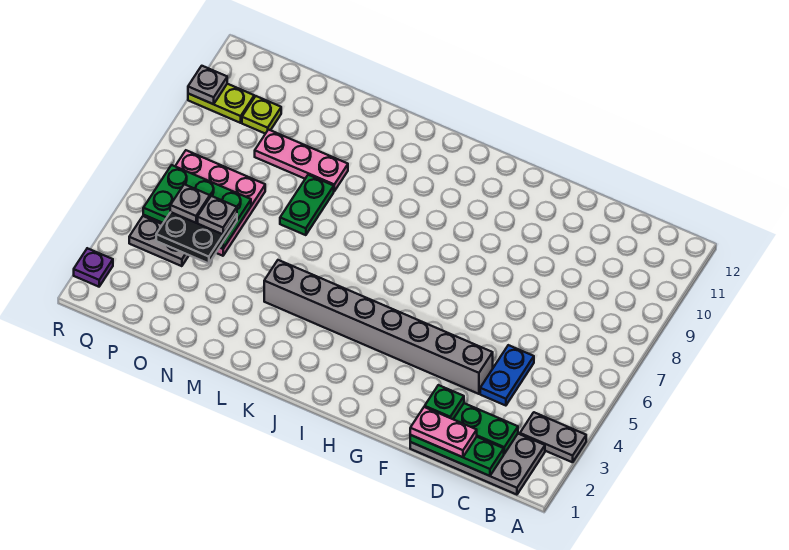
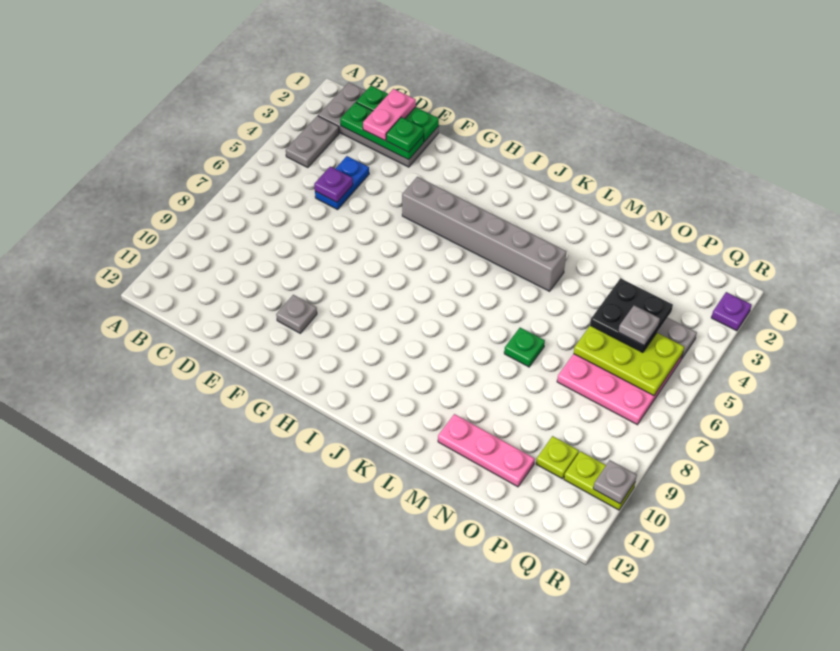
grey plate A3:B3 level 1 -> grey plate B3:B4 level 1
pink plate D1:E1 level 3 -> pink plate D1:D2 level 3
none -> purple plate D5 level 2
grey brick E4:L4 level 1 -> grey brick G4:L4 level 1
green plate M7:M8 level 1 -> green plate M7 level 1
pink plate M9:O9 level 1 -> pink plate M11:O11 level 1
green plate O5:Q6 level 2 -> lime plate O5:Q6 level 2
grey plate O5 level 4 -> grey plate F10 level 1

